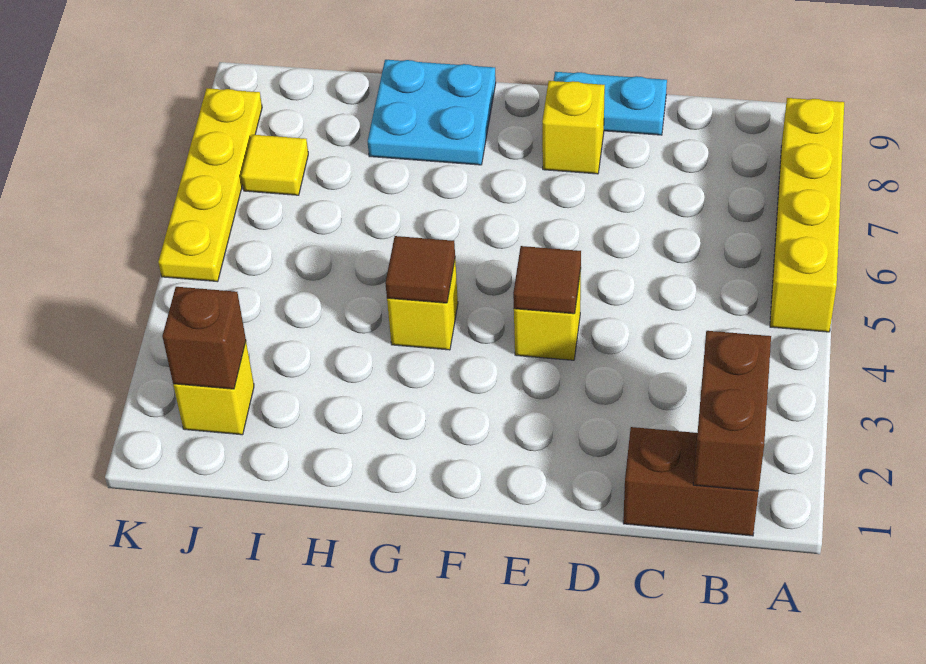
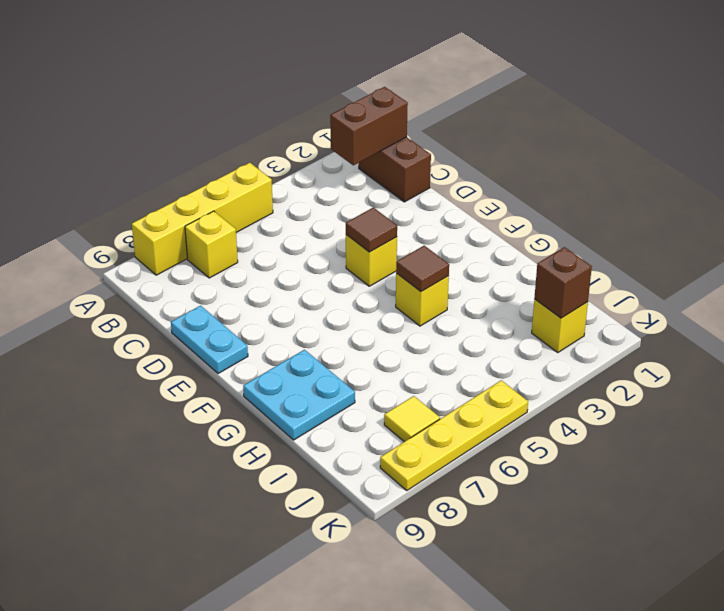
yellow brick E8 level 1 -> yellow brick B7 level 1

